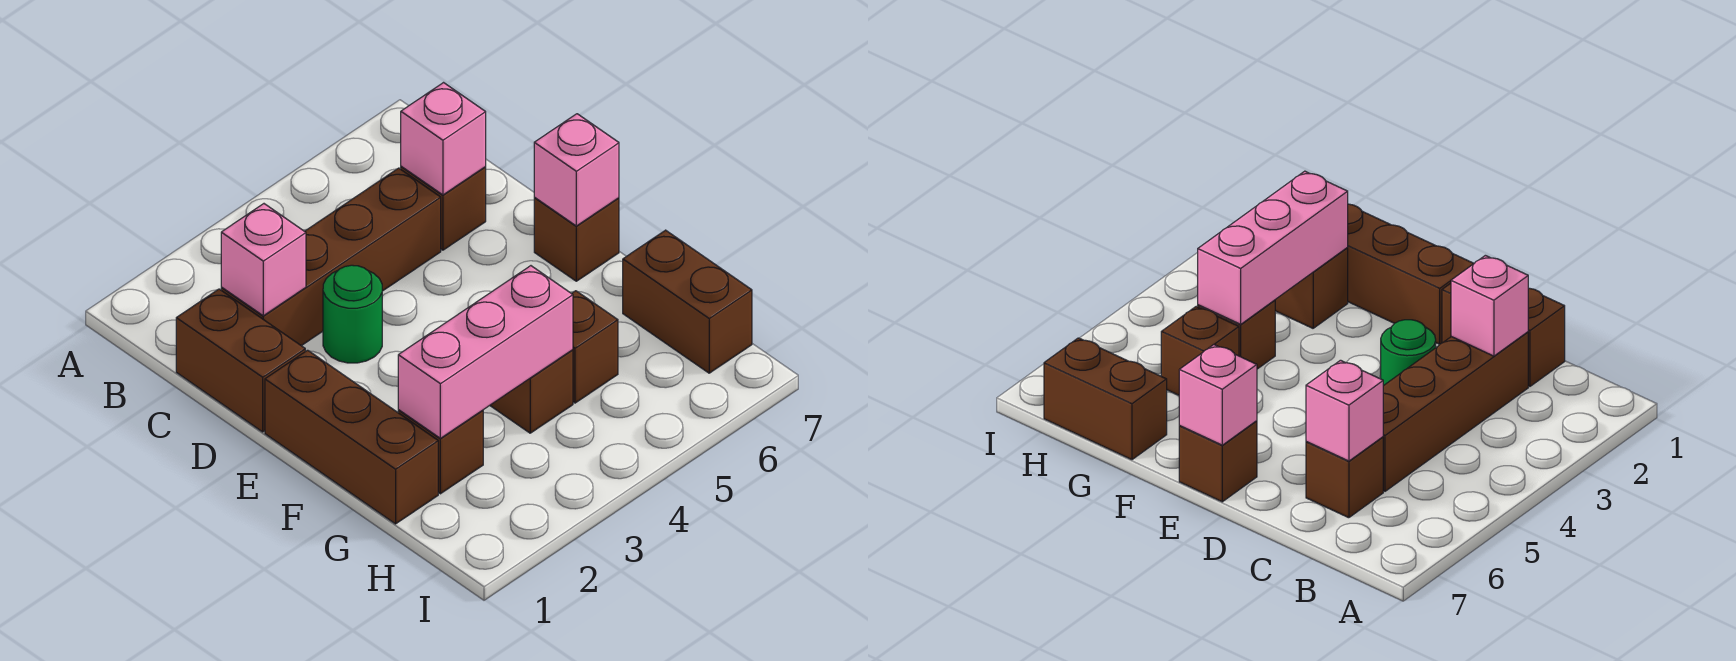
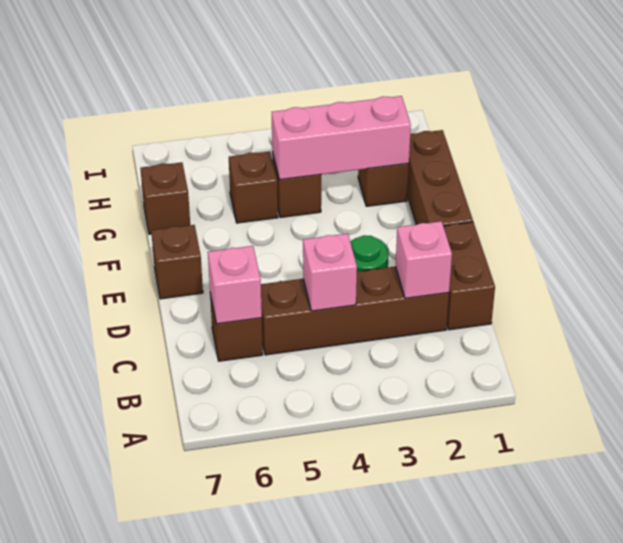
pink brick E7 level 2 -> pink brick C4 level 2
brown brick G7:H7 level 1 -> brown brick G7 level 1

